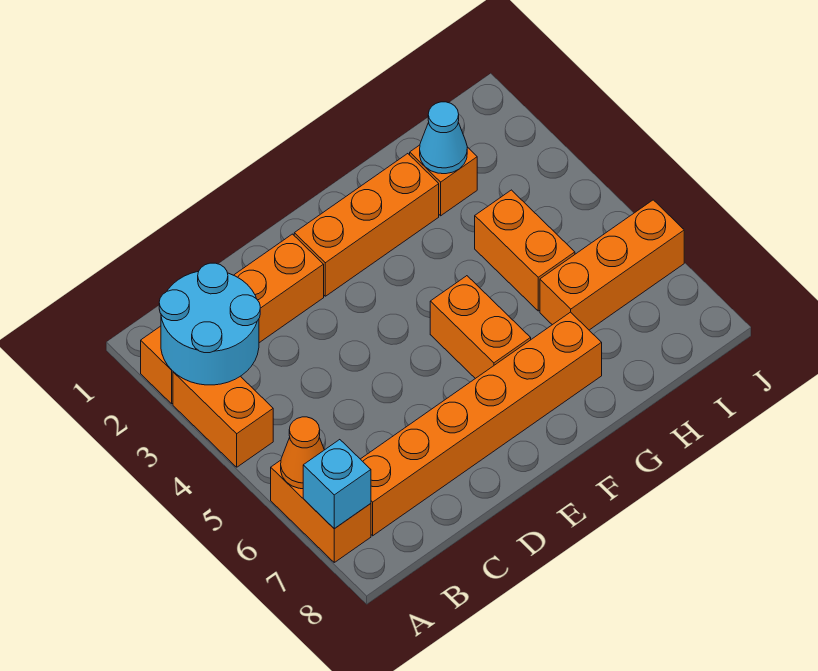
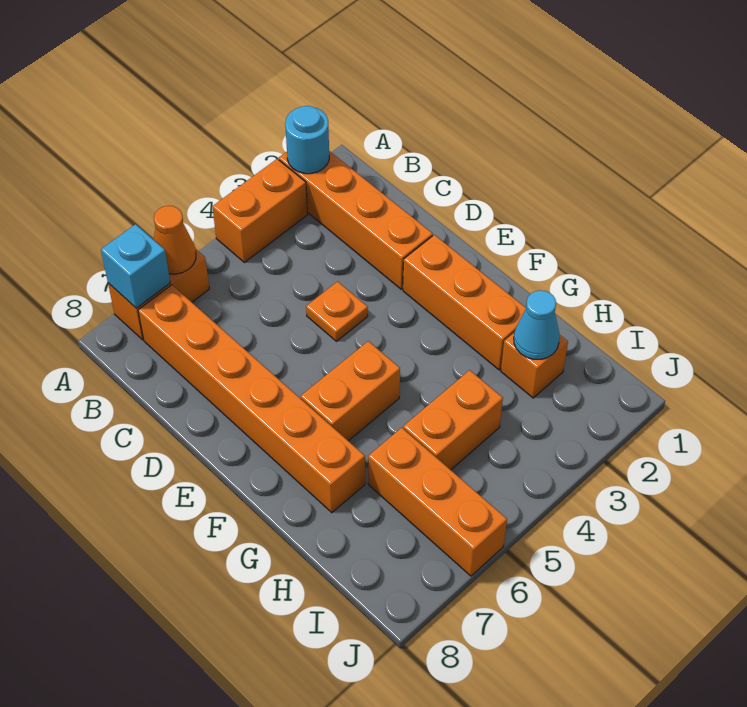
cyan round brick A2:B3 level 2 -> cyan round brick A2 level 2
none -> orange plate D4 level 1

